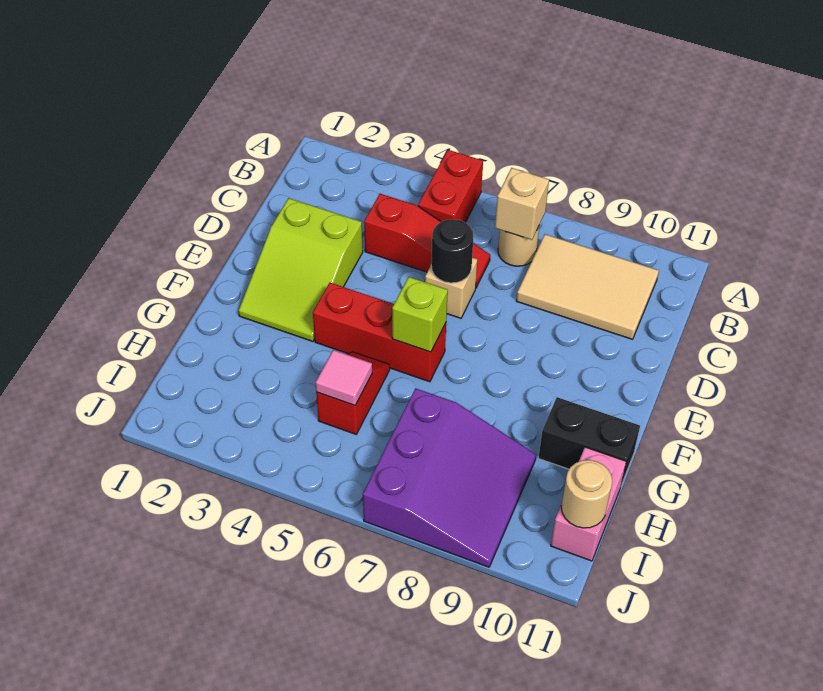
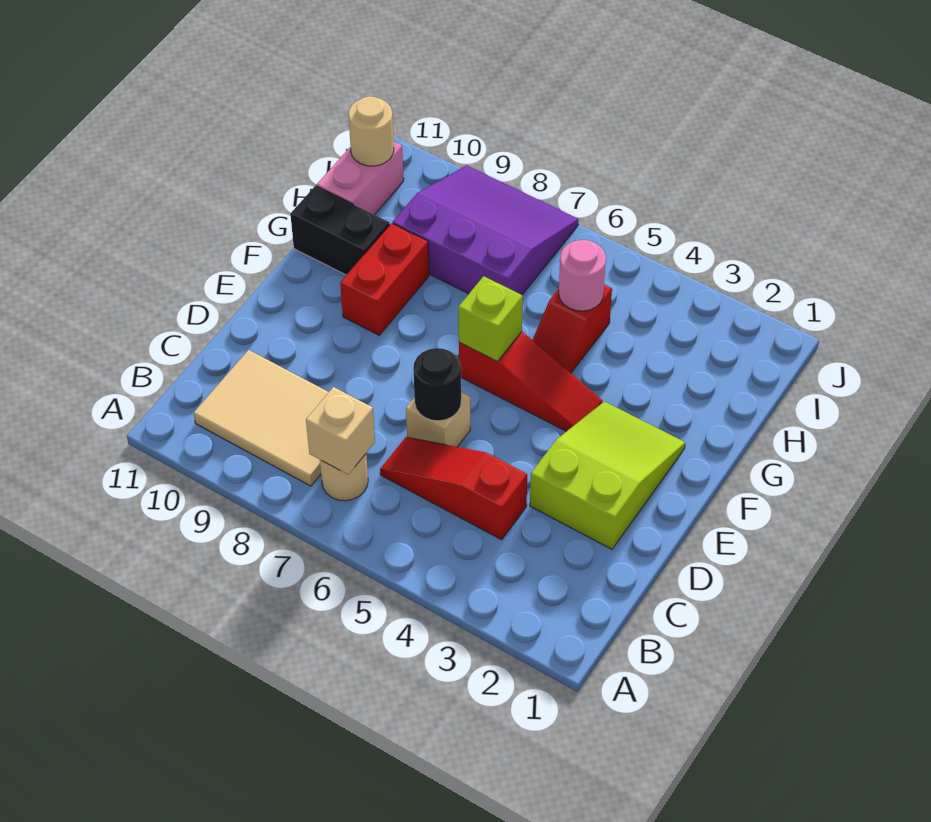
red brick A5:B5 level 1 -> red brick F9:G9 level 1
red brick F4:F6 level 1 -> red slope F4:F6 level 1 top 6
pink tile H5 level 2 -> pink round brick H5 level 2
purple slope H7:J9 level 1 top 7 -> purple slope H7:J9 level 1 top H

